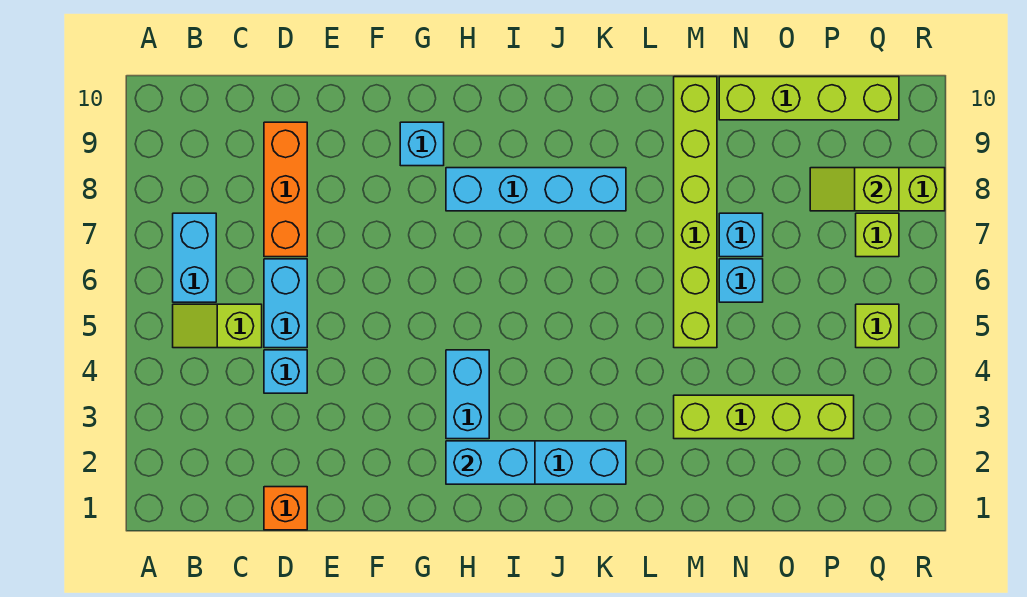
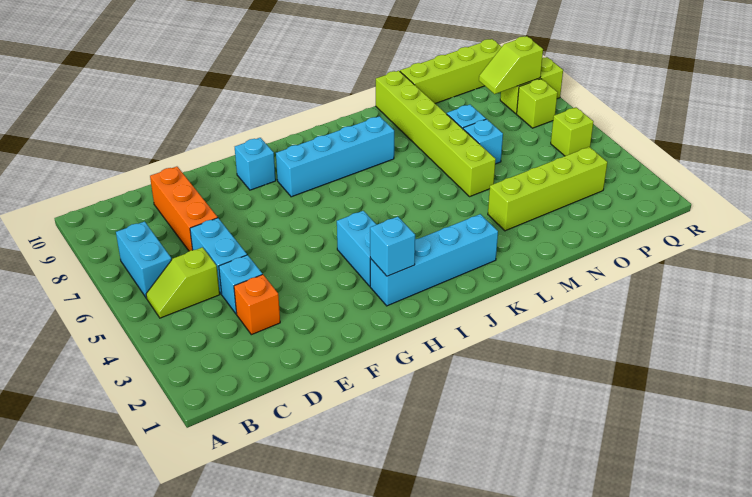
orange brick D1 level 1 -> orange brick D3 level 1
cyan brick H2:I2 level 2 -> cyan brick H2 level 2

